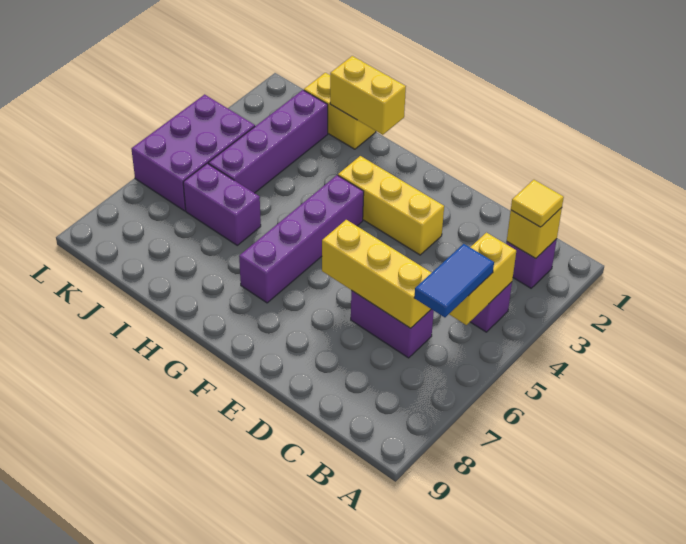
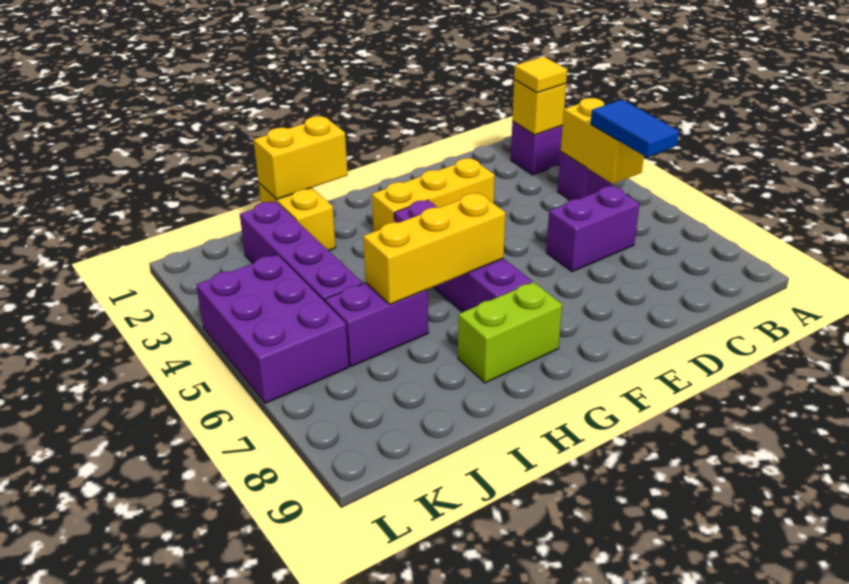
yellow brick C6:E6 level 2 -> yellow brick G6:I6 level 2
none -> lime brick G8:H8 level 1
yellow brick I1:J1 level 1 -> yellow brick I1:I2 level 1

